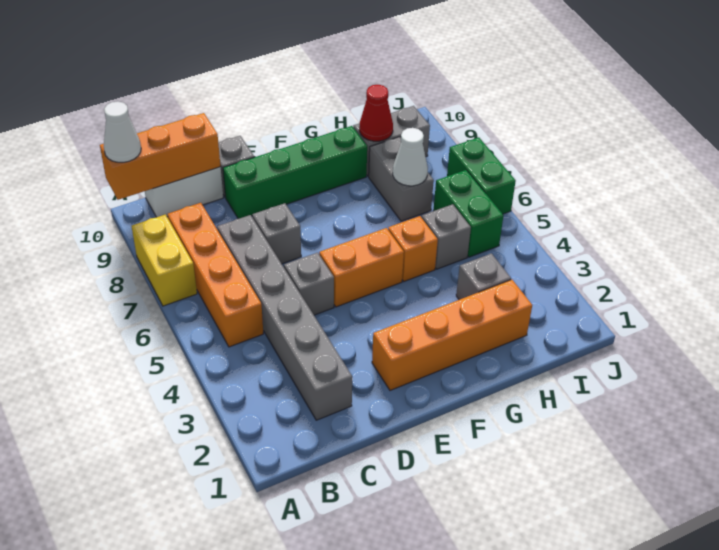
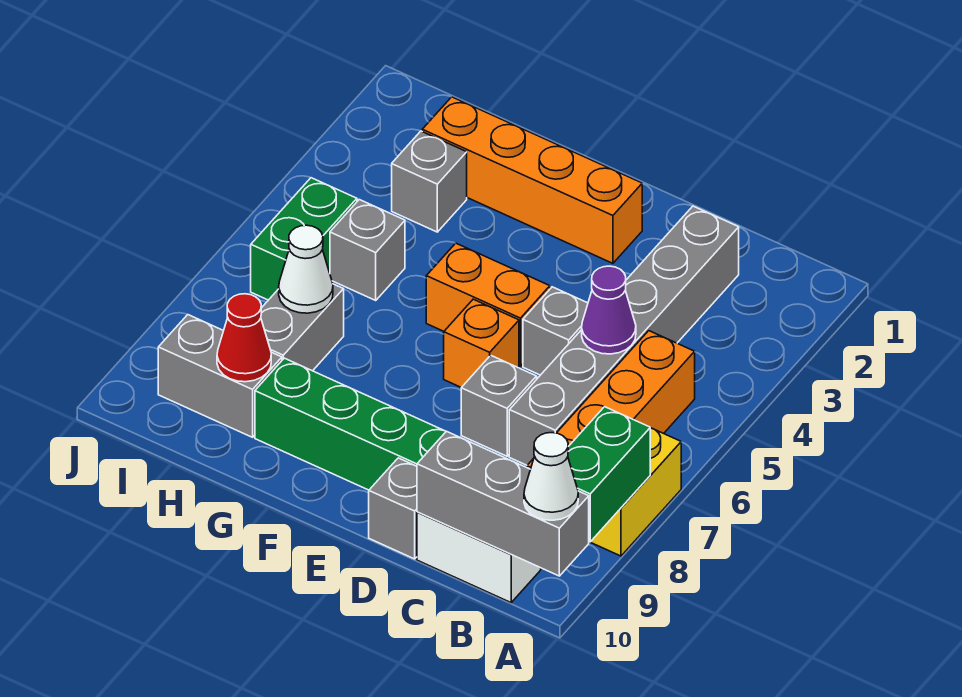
orange brick A10:C10 level 2 -> grey brick A10:C10 level 2
none -> purple cone C5 level 2
orange brick G5 level 1 -> orange brick E6 level 1
green brick J6:J7 level 1 -> green brick A8:A9 level 2

